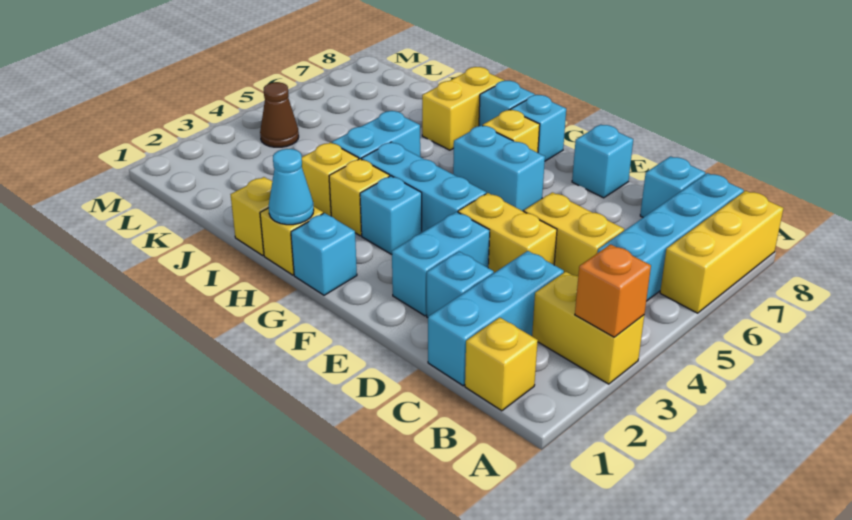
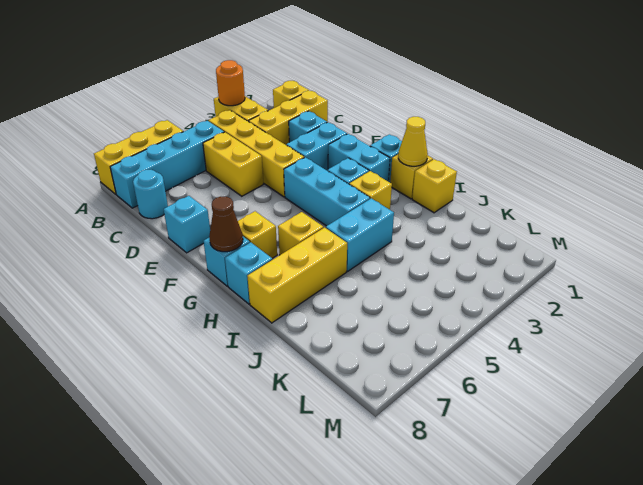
orange brick A3 level 2 -> orange round brick A3 level 2
cyan brick C1:C3 level 1 -> yellow brick C1:C3 level 1
cyan brick C8 level 1 -> cyan round brick C8 level 1
yellow brick D4:E4 level 1 -> yellow brick B4:E4 level 1
cyan brick F6:G6 level 1 -> cyan brick F2:G2 level 1
cyan cone H1 level 2 -> yellow cone H1 level 2
yellow brick I3 level 1 -> yellow brick H6 level 1
yellow brick I7:I8 level 1 -> yellow brick I6:I8 level 1
brown cone L4 level 1 -> brown cone G8 level 2

